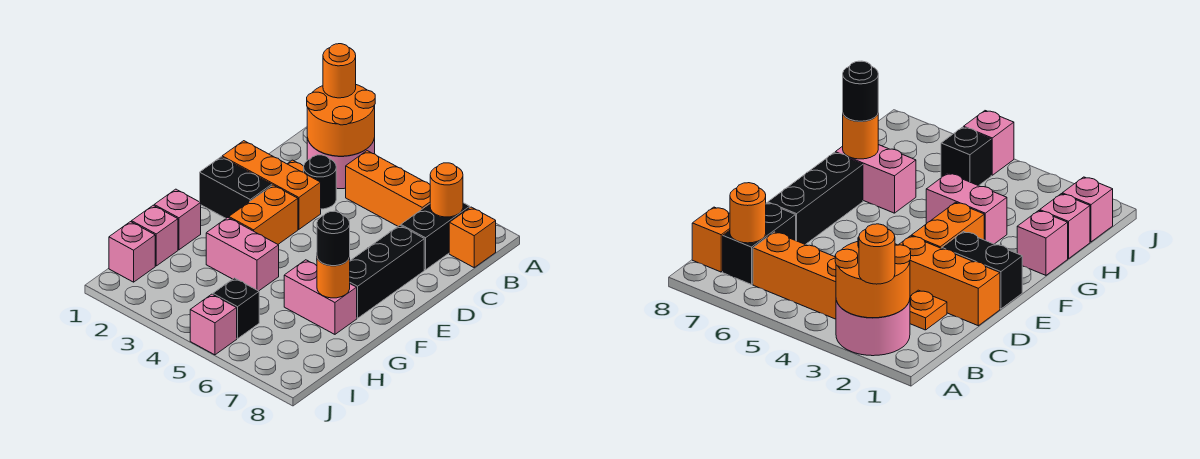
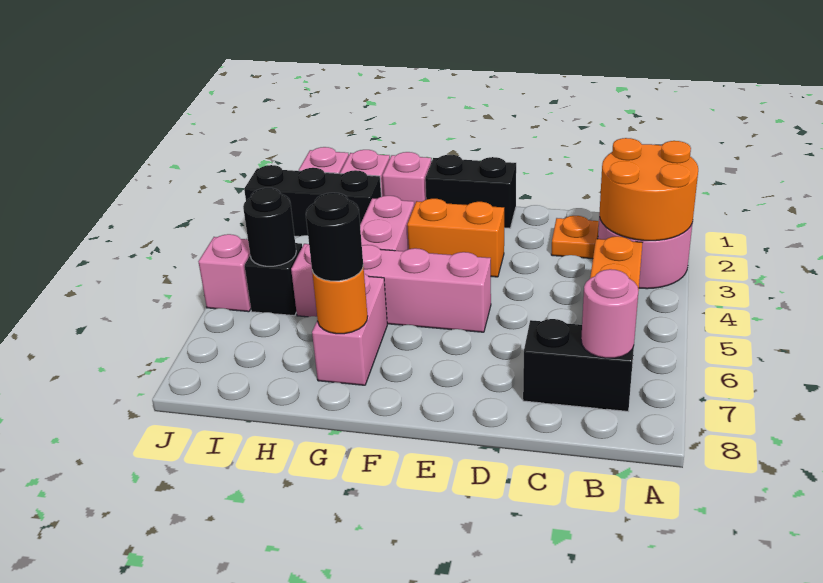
orange round brick A2 level 3 -> none
orange round brick B7 level 2 -> pink round brick B7 level 2
orange brick B8 level 1 -> none
black round brick C3 level 1 -> black round brick I5 level 2
orange brick D1:D3 level 1 -> none
black brick D7:F7 level 1 -> black brick H2:J2 level 1
black brick E1:E2 level 1 -> black brick E1:F1 level 1
none -> pink brick E5:H5 level 1

